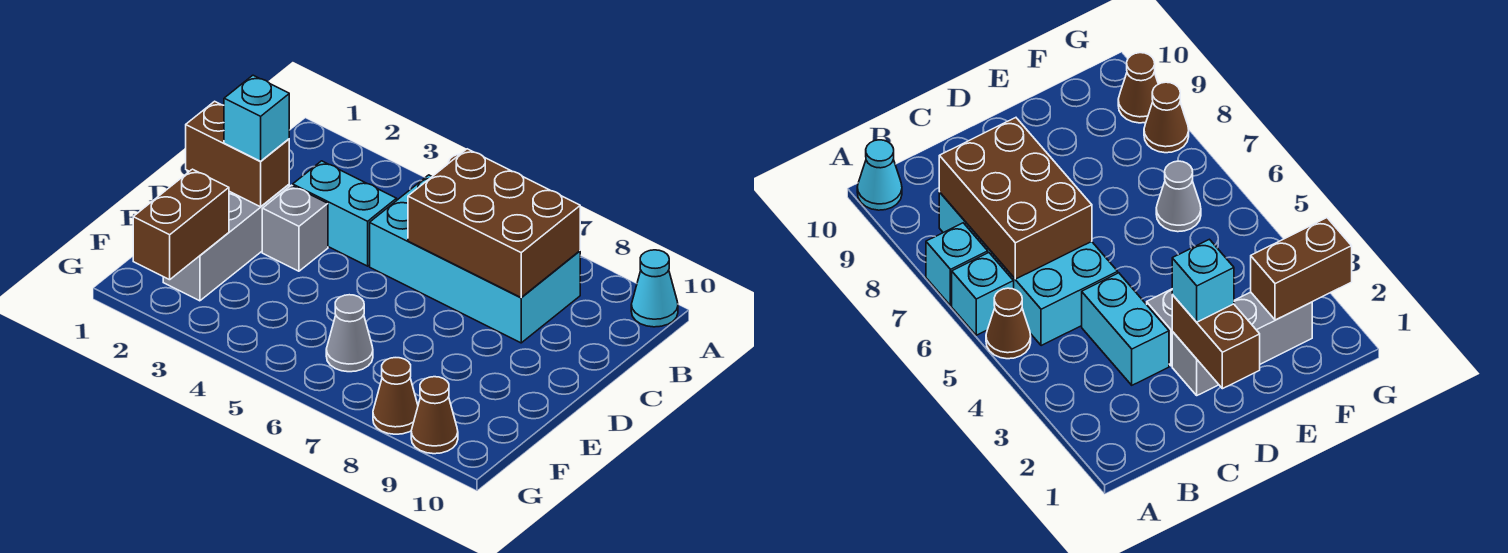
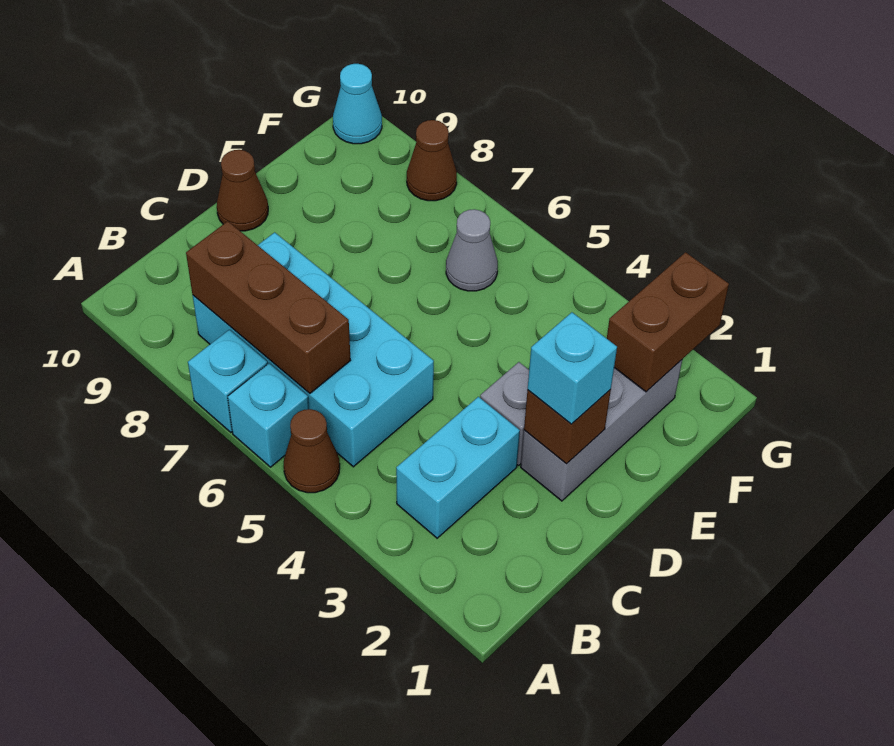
cyan cone A10 level 1 -> cyan cone G10 level 1
brown brick B6:C8 level 2 -> brown brick B6:B8 level 2
cyan brick C3:C4 level 1 -> cyan brick B3:C3 level 1
brown brick D1:D2 level 2 -> brown brick D2 level 2
brown cone G9 level 1 -> brown cone D10 level 1

